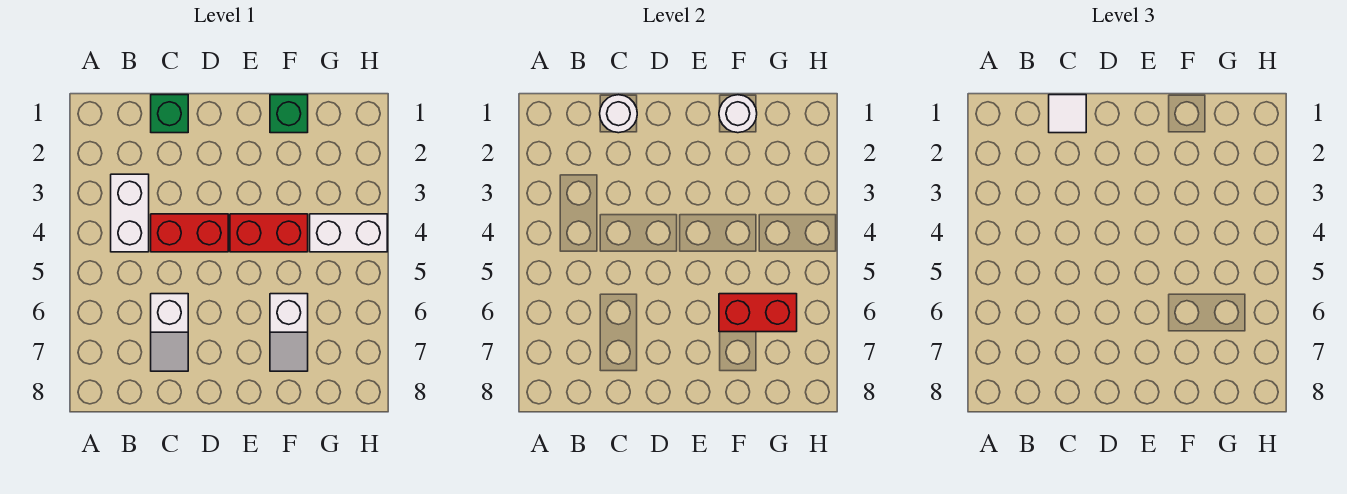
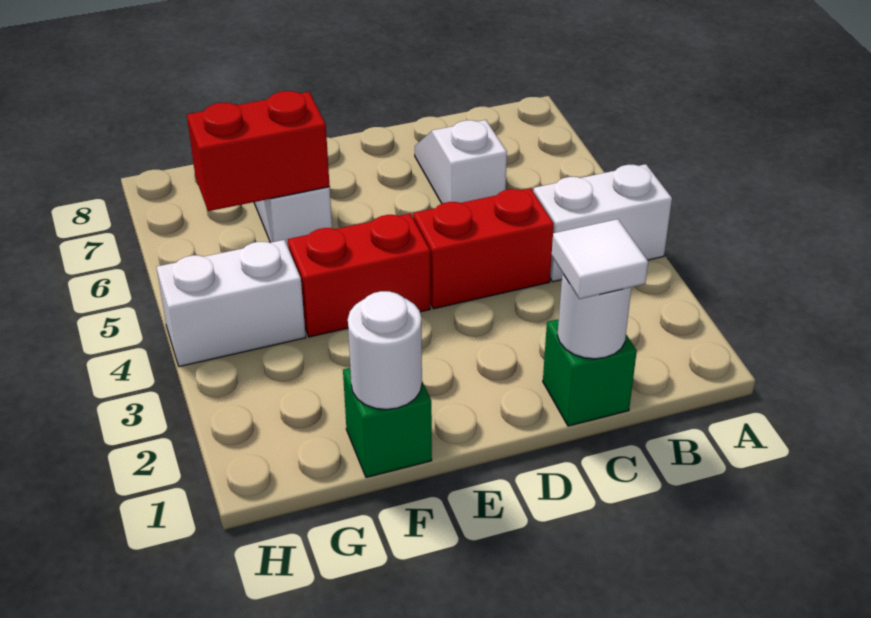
white brick B3:B4 level 1 -> white brick A4:B4 level 1

